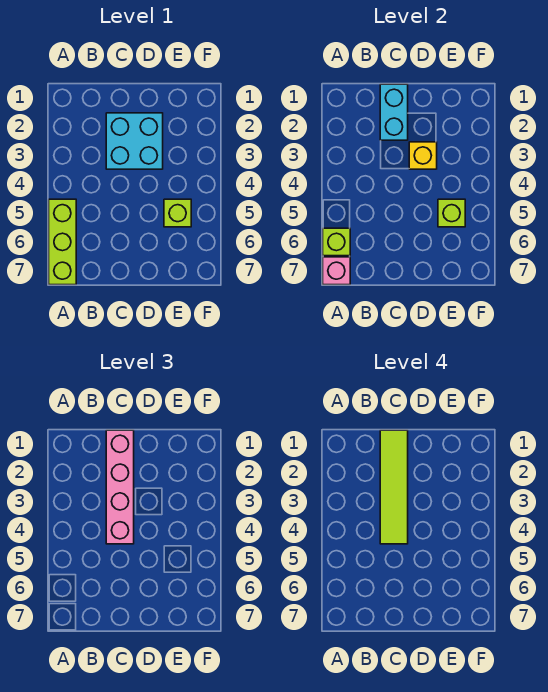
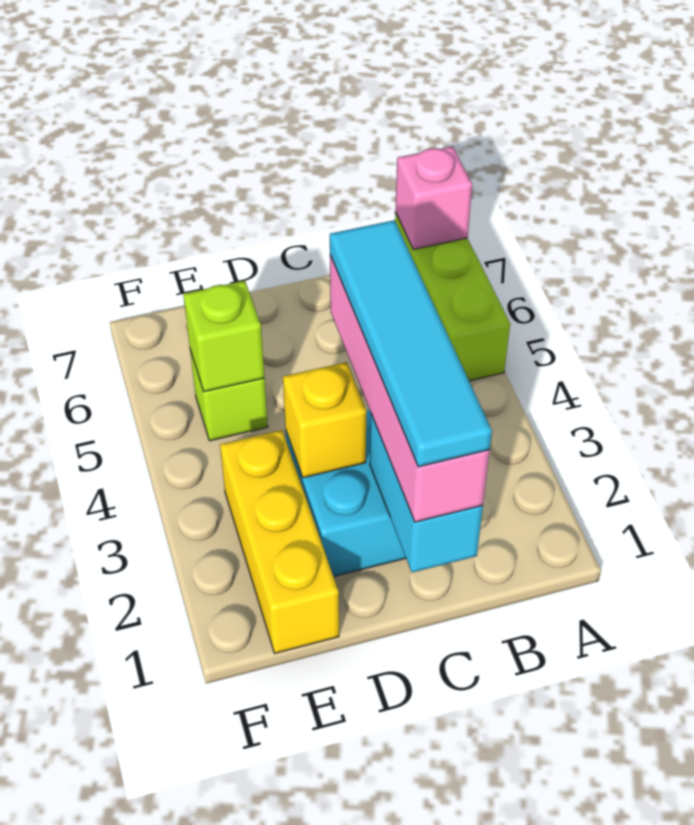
lime brick A6 level 2 -> none
lime tile C1:C4 level 4 -> cyan tile C1:C4 level 4
none -> yellow brick E1:E3 level 1

